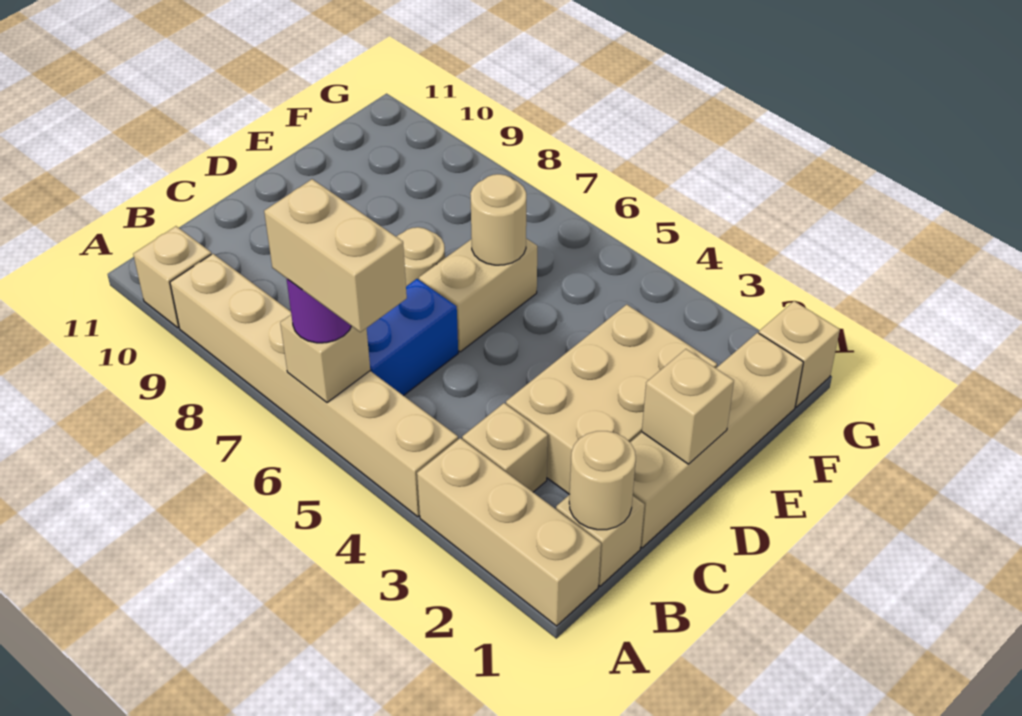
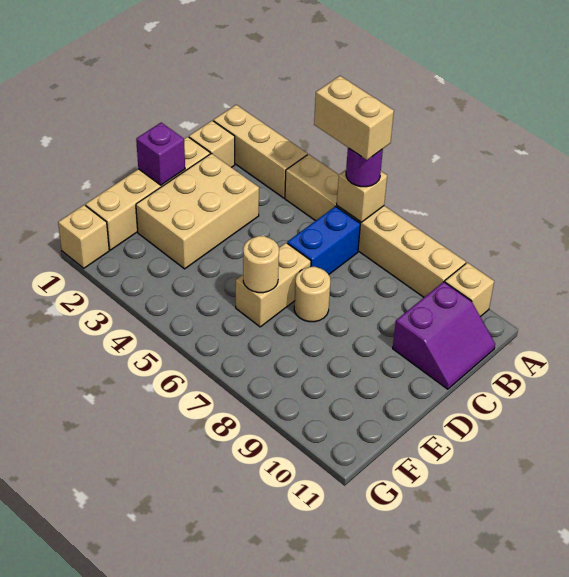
tan round brick B1 level 2 -> none
tan brick B3 level 1 -> none
none -> purple slope B10:C11 level 1 top 10
tan brick D1 level 2 -> purple brick D1 level 2

